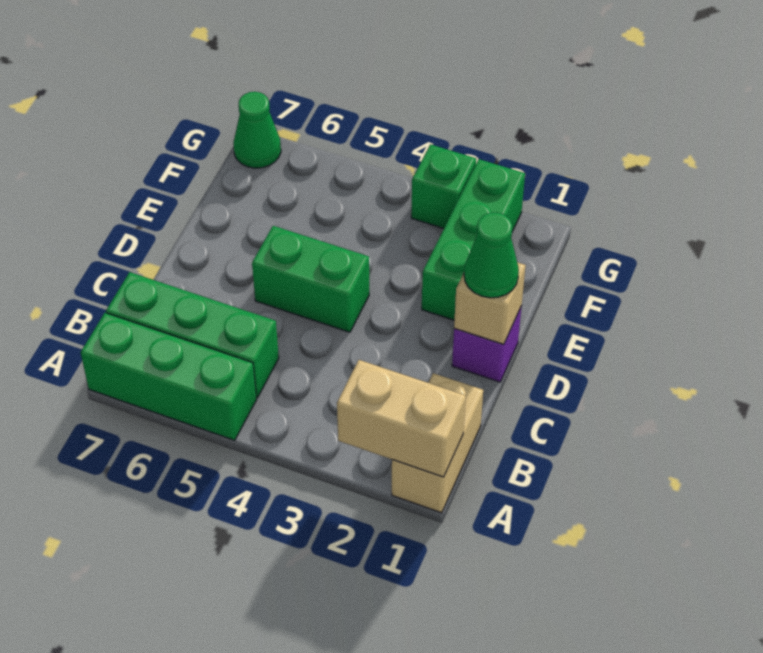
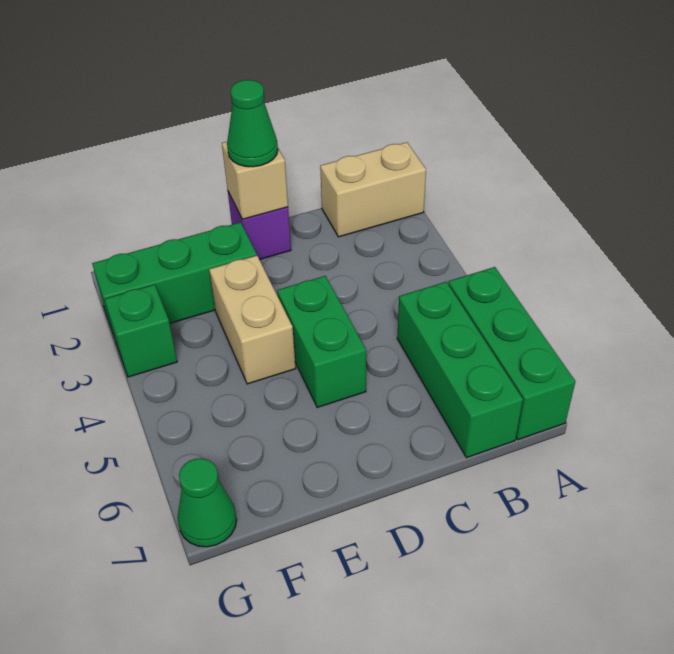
tan brick A1:A2 level 2 -> tan brick E3:E4 level 1

